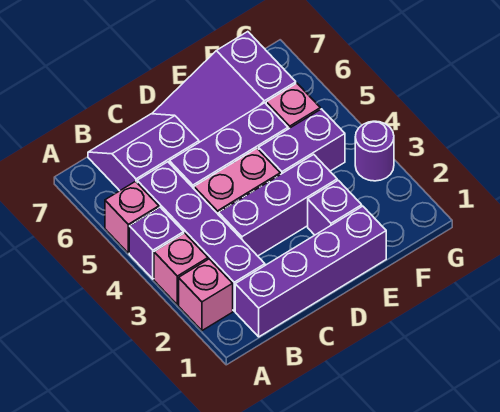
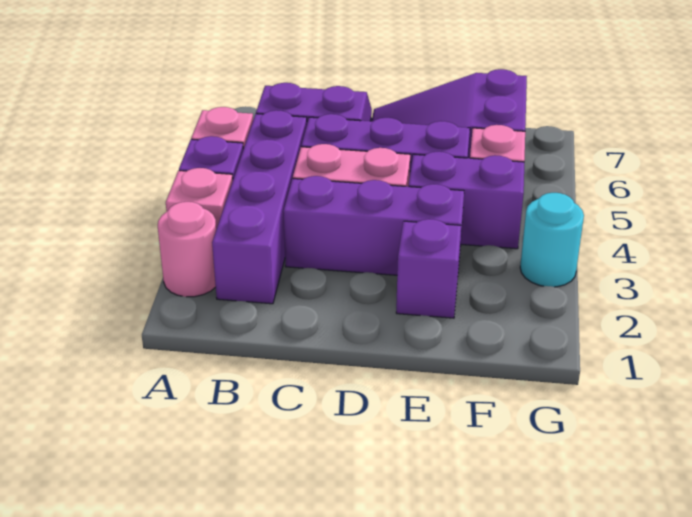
pink brick A2 level 1 -> pink round brick A2 level 1
purple brick B1:E1 level 1 -> none
purple round brick G3 level 1 -> cyan round brick G3 level 1

